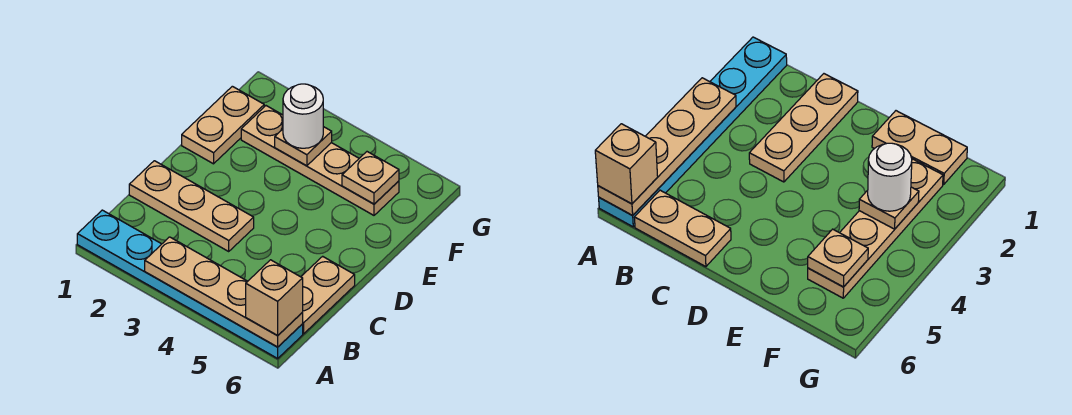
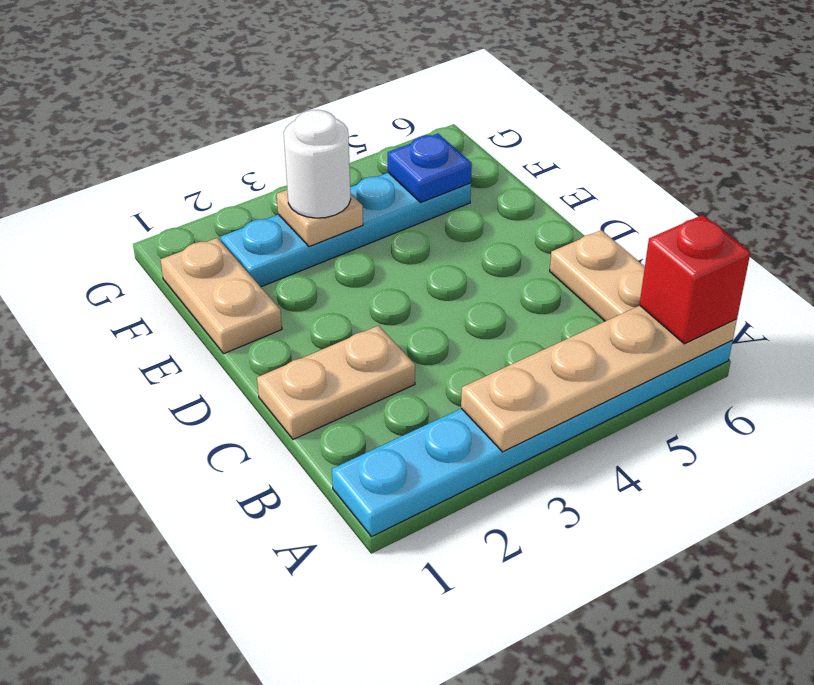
tan brick A6 level 3 -> red brick A6 level 3
tan plate C1:C3 level 1 -> tan plate C1:C2 level 1
tan plate F2:F5 level 1 -> cyan plate F2:F5 level 1
tan plate F5 level 2 -> blue plate F5 level 2

